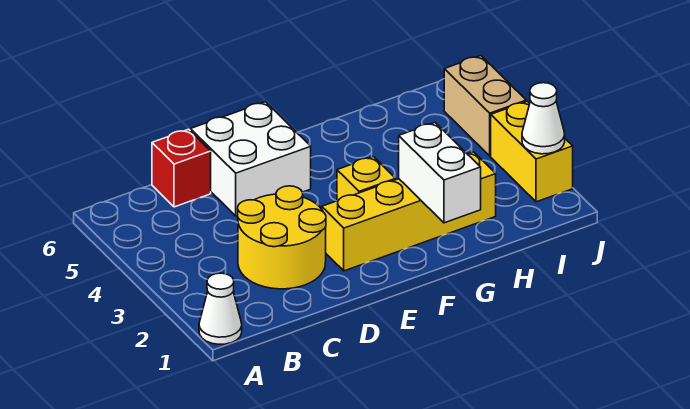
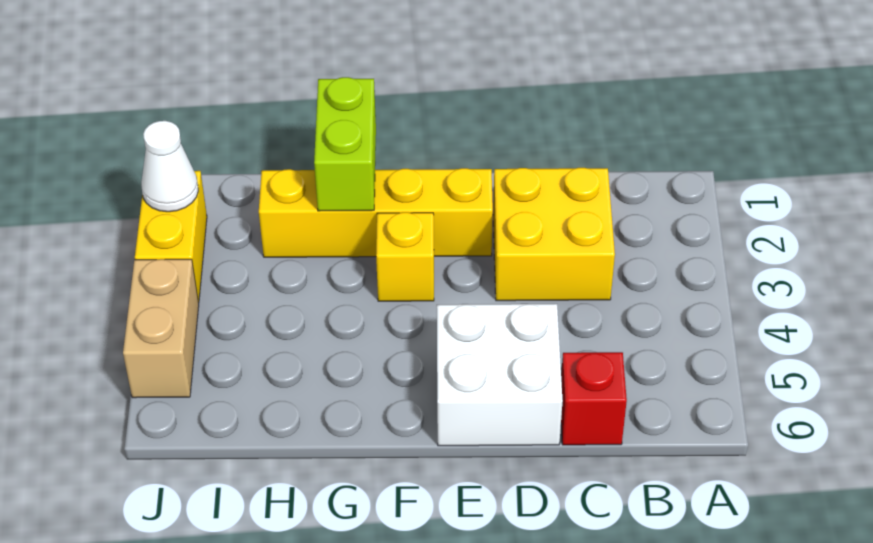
white cone A1 level 1 -> none
yellow round brick C2:D3 level 1 -> yellow brick C2:D3 level 1
white brick G1:G2 level 2 -> lime brick G1:G2 level 2

